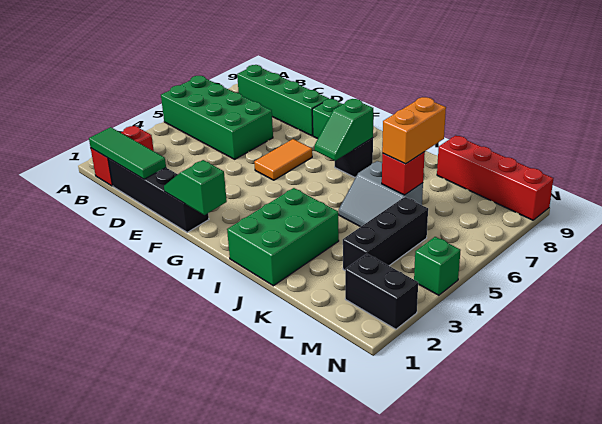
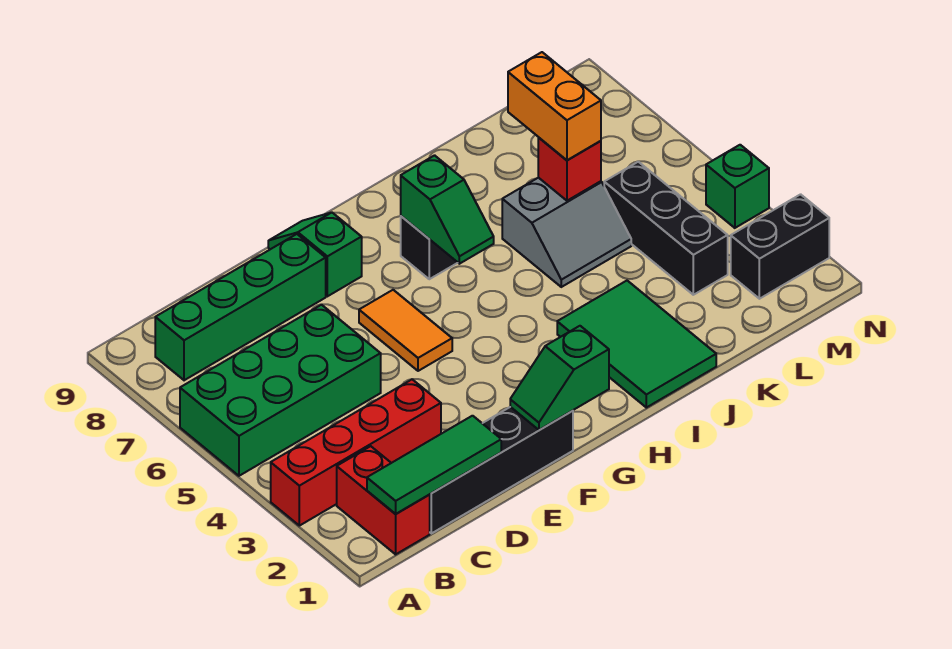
green brick I1:J3 level 1 -> green tile I1:J3 level 1
red brick K9:N9 level 1 -> red brick A3:D3 level 1

